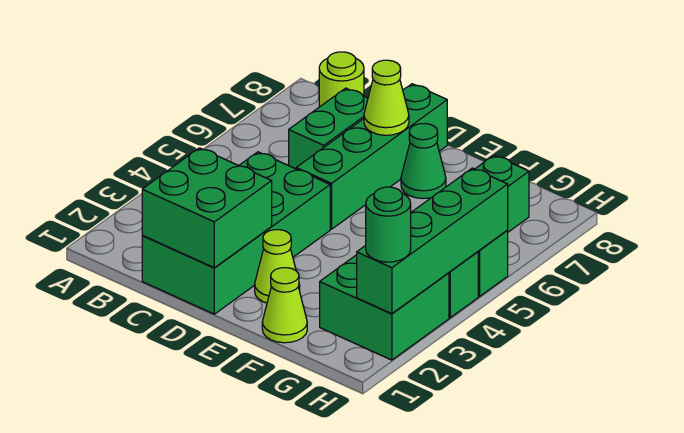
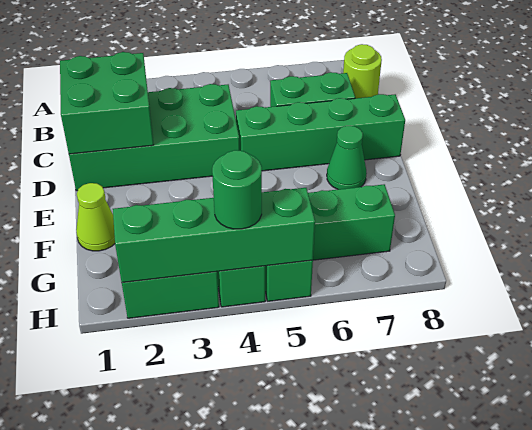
lime cone D7 level 2 -> none
lime cone E2 level 1 -> none
green round brick H2 level 3 -> green round brick H4 level 3

